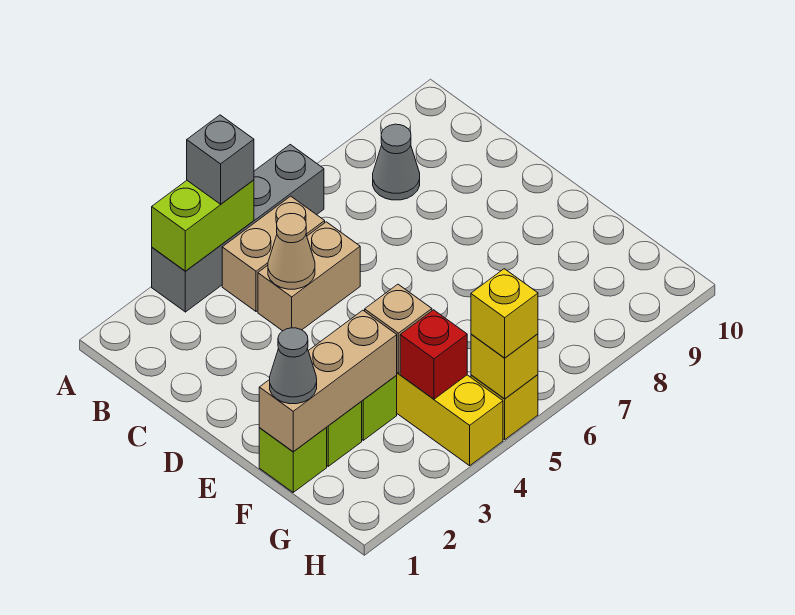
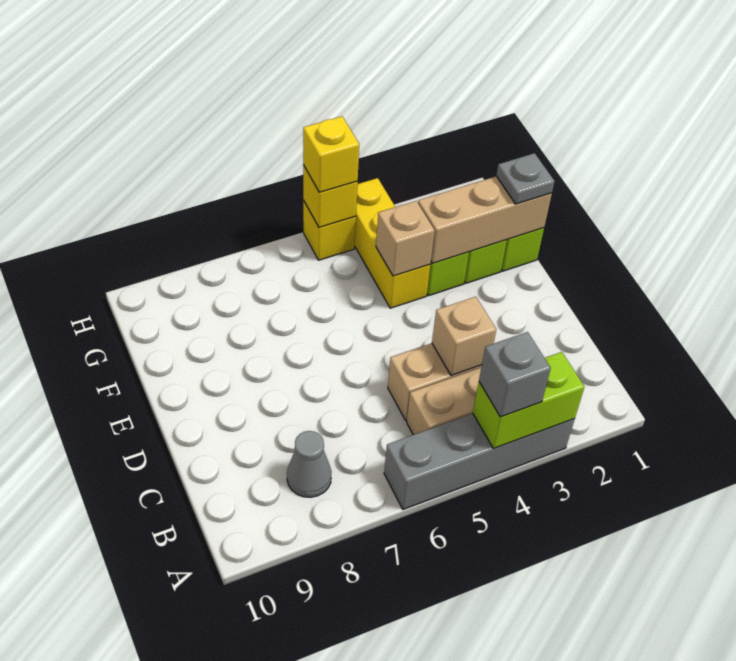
tan cone C4 level 2 -> tan brick C4 level 2
grey cone F1 level 3 -> grey plate F1 level 3
red brick G4 level 2 -> none

